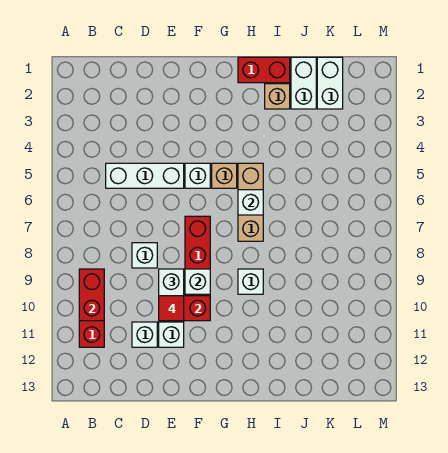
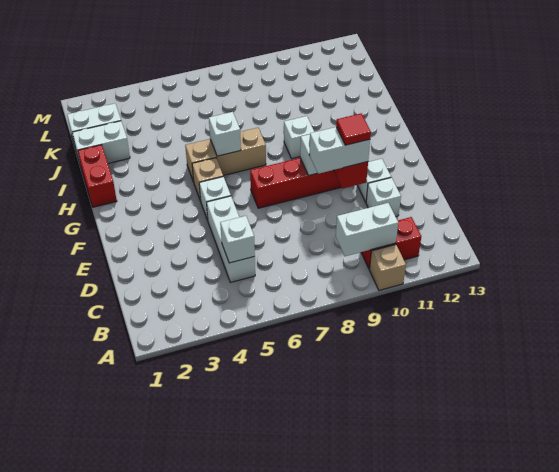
red brick B9:B10 level 2 -> white brick B9:B10 level 2
white brick D8 level 1 -> white brick C5 level 2
tan brick I2 level 1 -> tan brick A10 level 1

